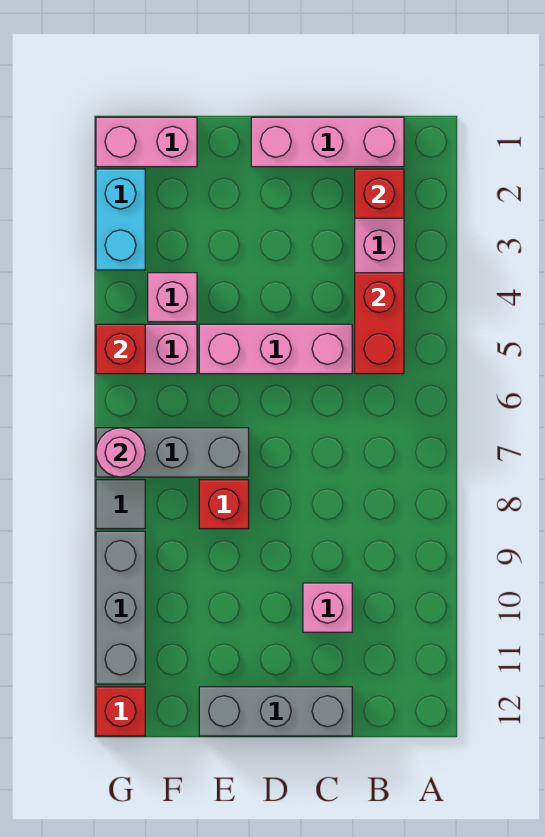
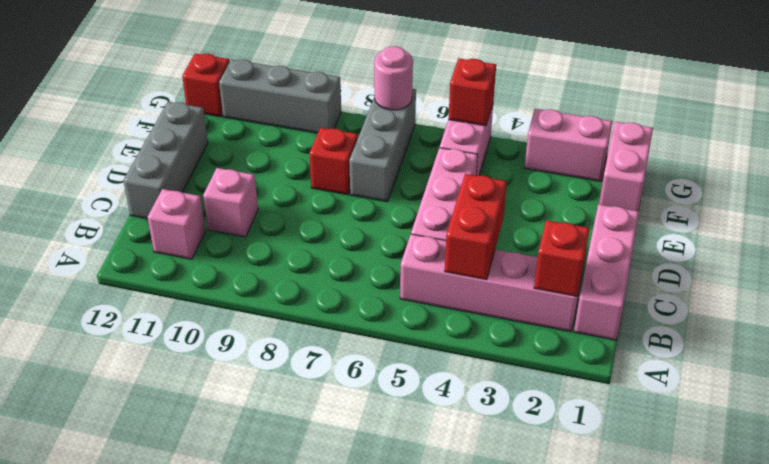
red brick B4:B5 level 2 -> red brick B4:C4 level 2
pink brick F4 level 1 -> pink brick B11 level 1
cyan brick G2:G3 level 1 -> pink brick G2:G3 level 1
grey tile G8 level 1 -> none

